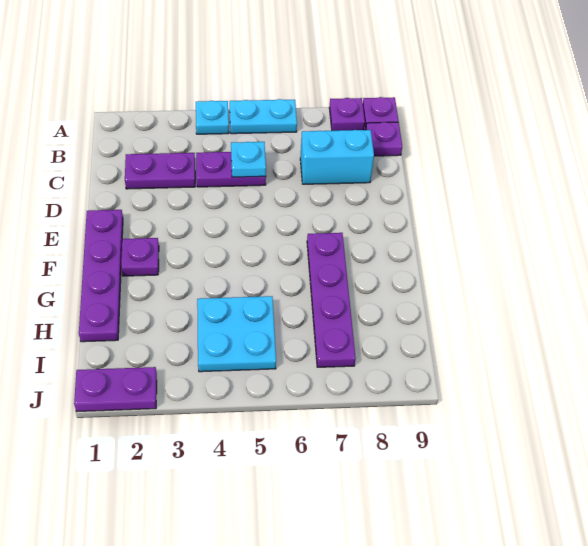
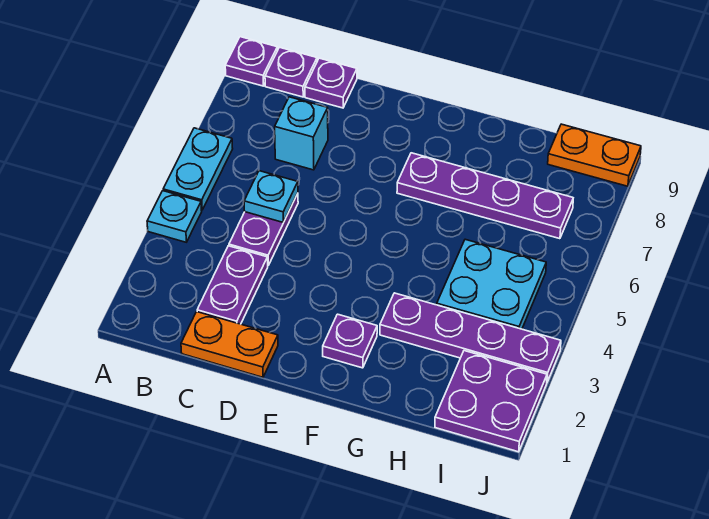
purple plate A8 level 1 -> purple plate C9 level 1
none -> orange plate C1:D1 level 1
cyan brick C7:C8 level 1 -> cyan brick C7 level 1
purple plate E1:H1 level 1 -> purple plate G3:J3 level 1
none -> orange plate I9:J9 level 1
purple plate J1:J2 level 1 -> purple plate I1:J2 level 1

